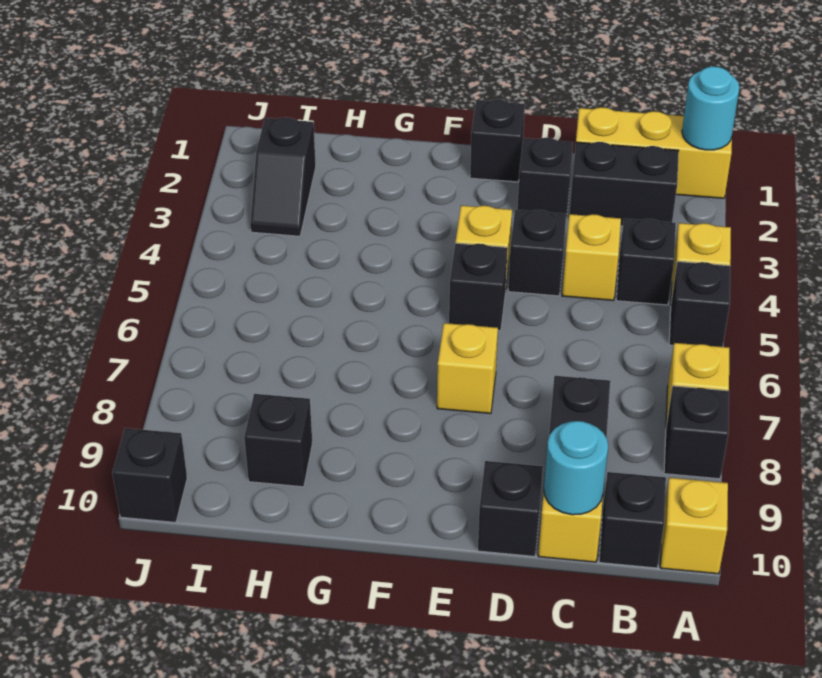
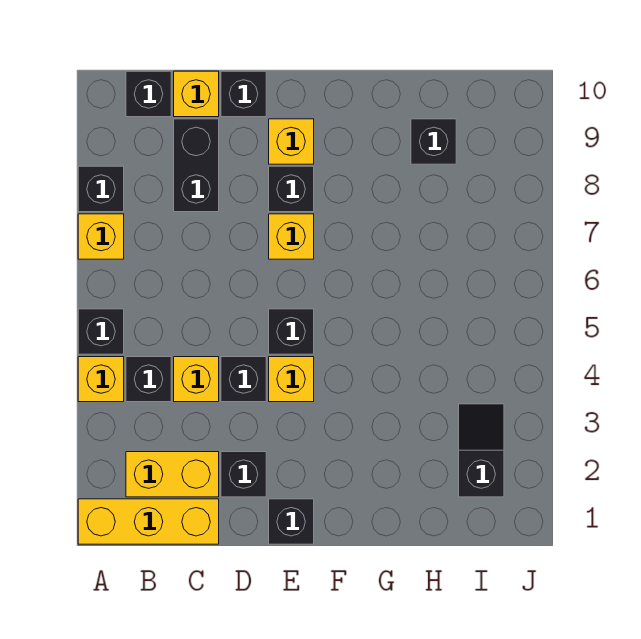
cyan round brick A1 level 2 -> none
yellow brick A10 level 1 -> yellow brick E9 level 1
black brick B2:C2 level 1 -> yellow brick B2:C2 level 1
cyan round brick C10 level 2 -> none
black brick J10 level 1 -> black brick E8 level 1

